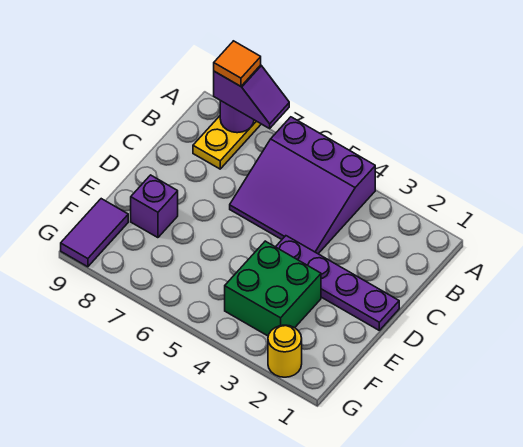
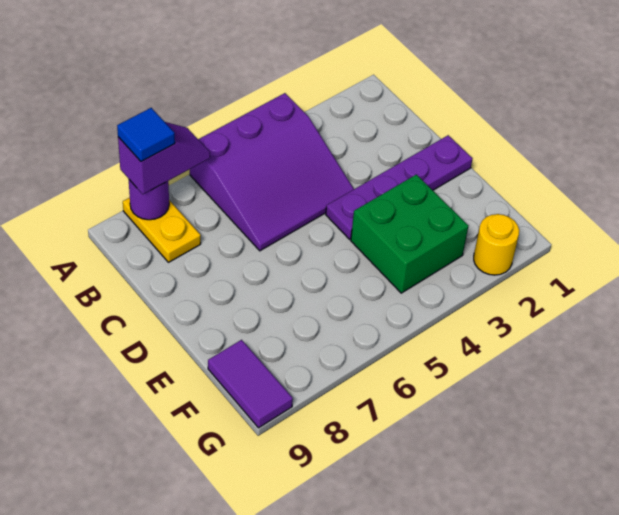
orange tile A8 level 4 -> blue tile A8 level 4
purple brick E8 level 1 -> none

